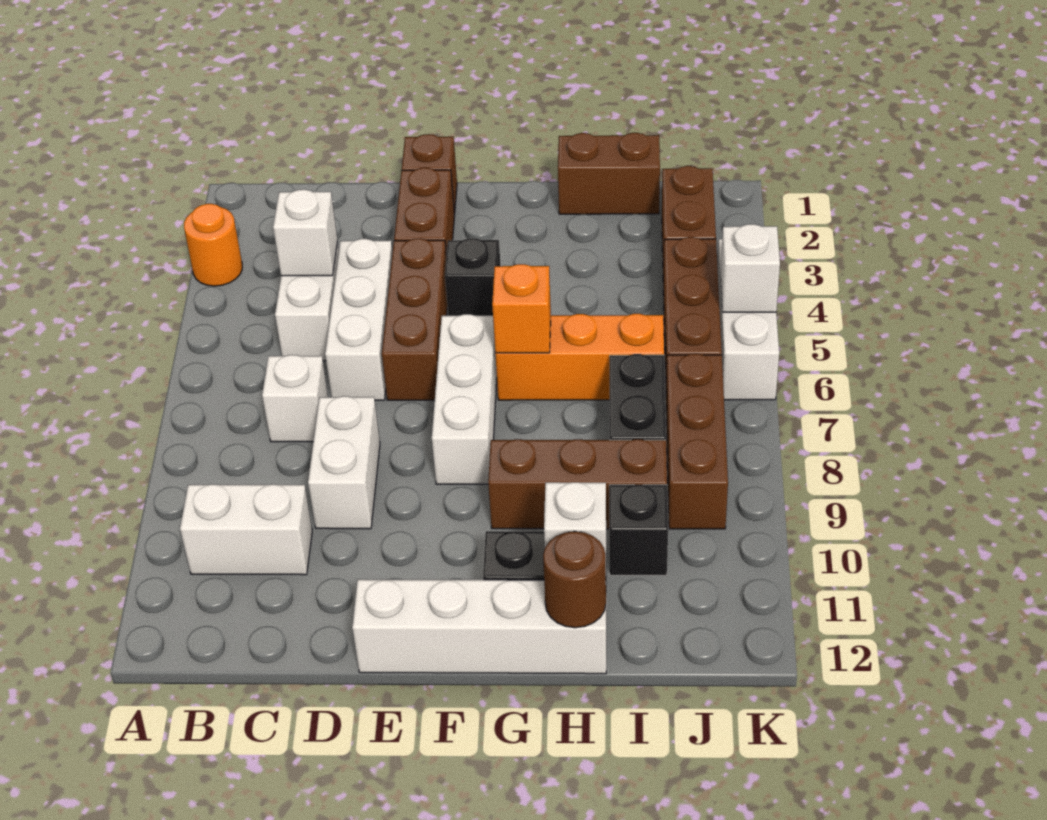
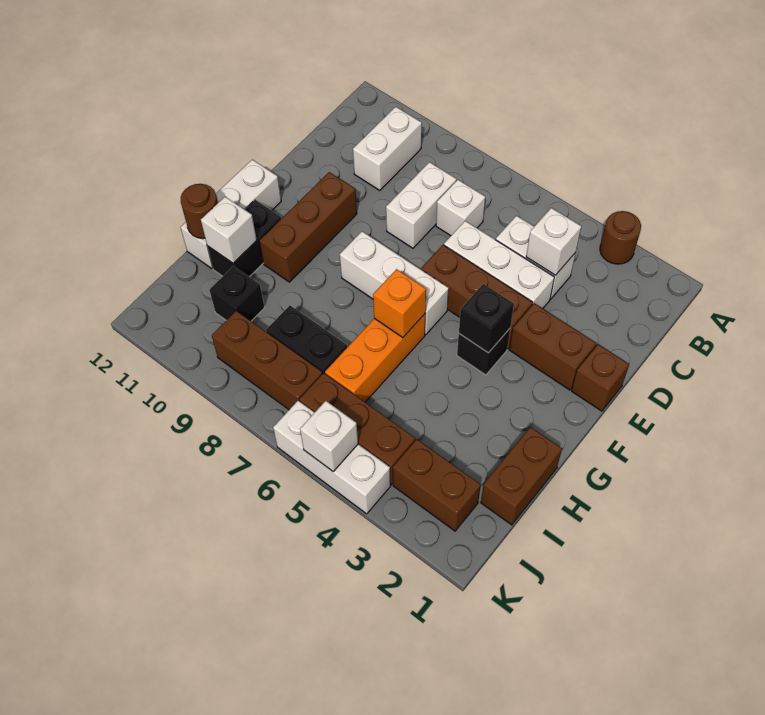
orange round brick A3 level 1 -> brown round brick A3 level 1
white brick D8:D9 level 1 -> white brick C8:D8 level 1
white brick E12:H12 level 1 -> white brick F12:H12 level 1
none -> black brick F4 level 2
brown brick G9:I9 level 1 -> brown brick E10:G10 level 1

